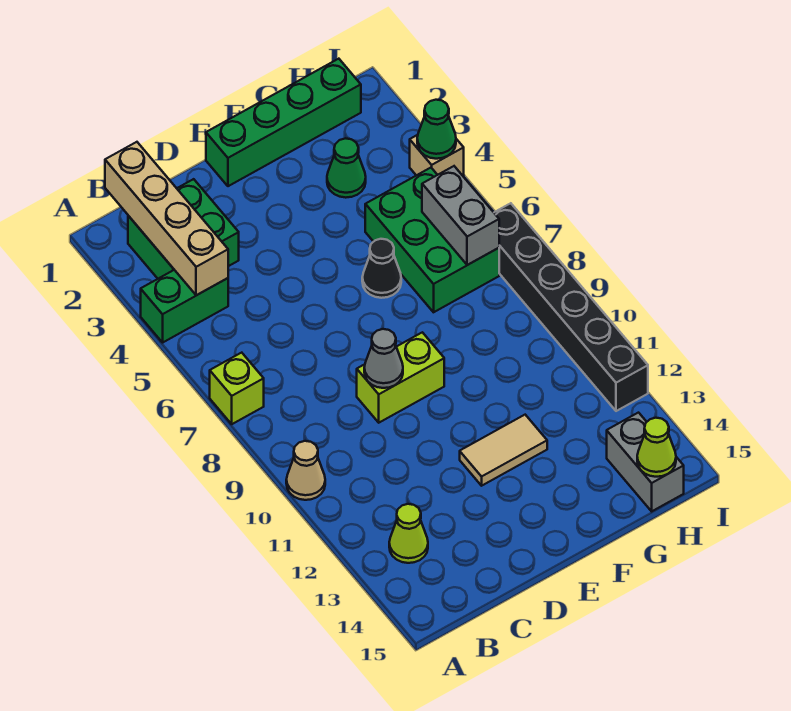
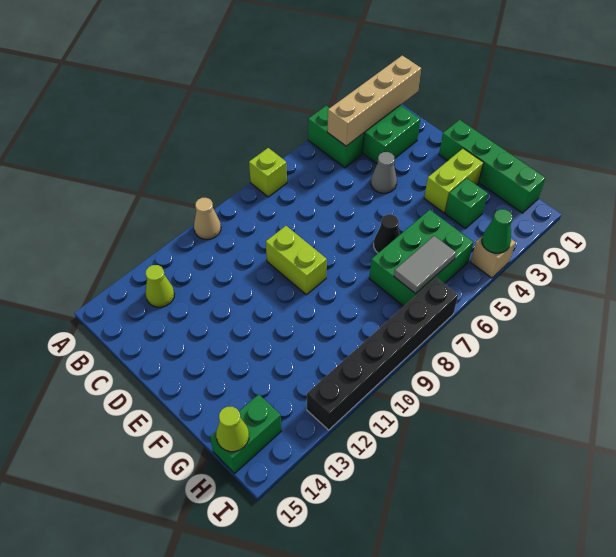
grey cone D9 level 2 -> grey cone D4 level 1
tan tile E12:F12 level 1 -> none
none -> lime brick F2:F3 level 1
green cone G3 level 1 -> green brick G3 level 1
grey brick H6:H7 level 2 -> grey tile H6:H7 level 2
grey brick H14:H15 level 1 -> green brick H14:H15 level 1

